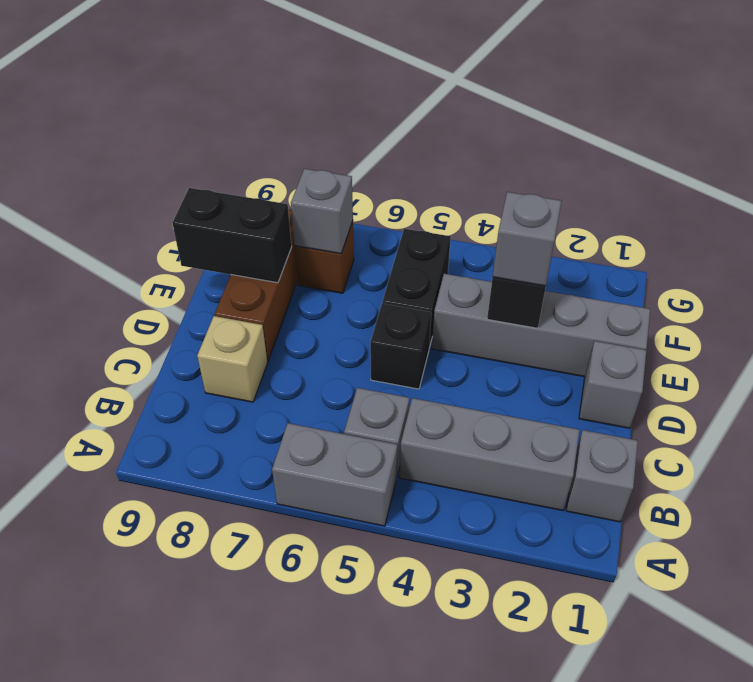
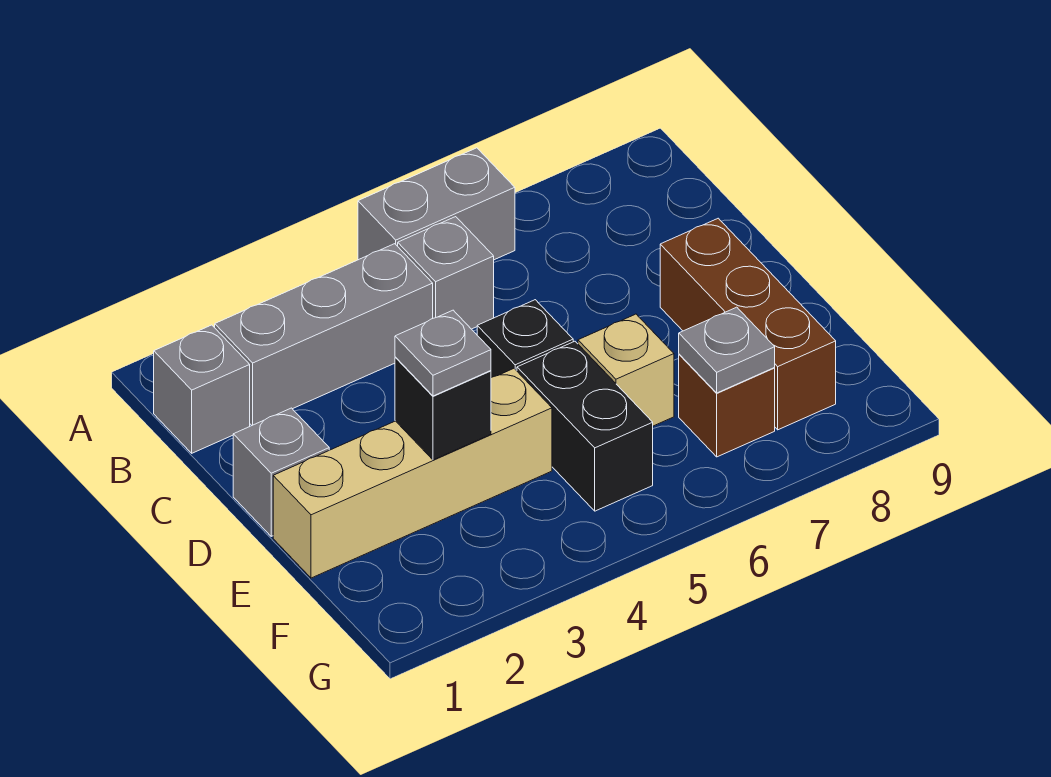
tan brick C8 level 1 -> tan brick E6 level 1
grey brick E1:E4 level 1 -> tan brick E1:E4 level 1
grey brick E3 level 3 -> grey plate E3 level 3
black brick E8:E9 level 2 -> none
grey brick F7 level 2 -> grey plate F7 level 2

